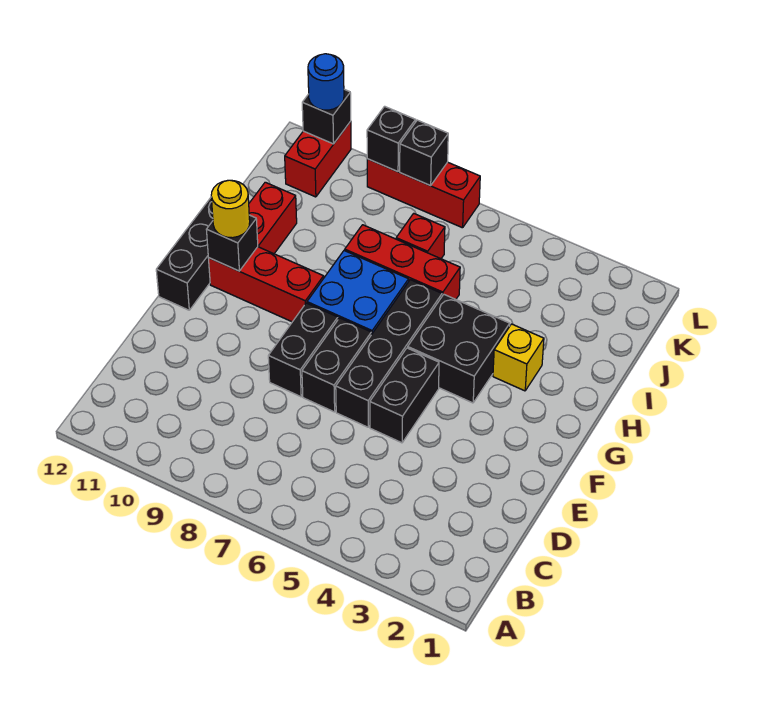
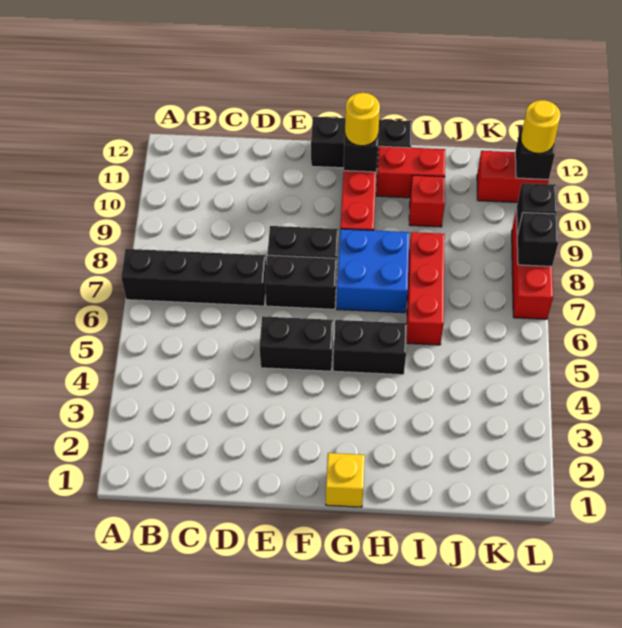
black brick E6:H6 level 1 -> black brick A7:D7 level 1
black brick G4:H5 level 1 -> black brick G5:H5 level 1
yellow brick H3 level 1 -> yellow brick G1 level 1
red brick J7 level 1 -> red brick I10 level 1
blue round brick L11 level 3 -> yellow round brick L11 level 3

